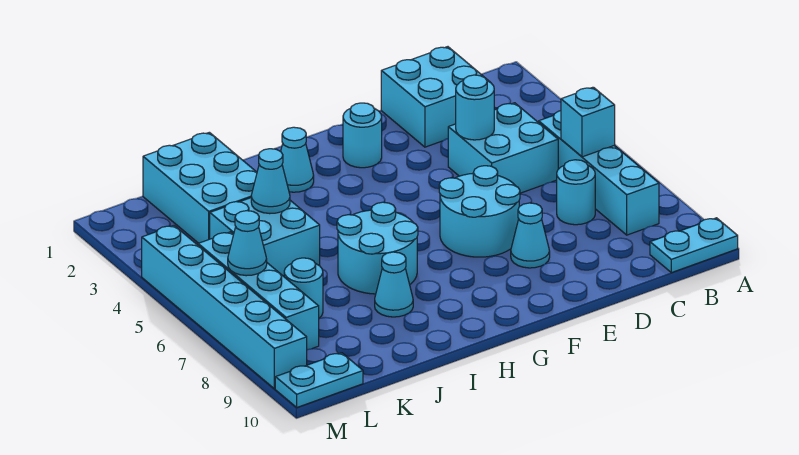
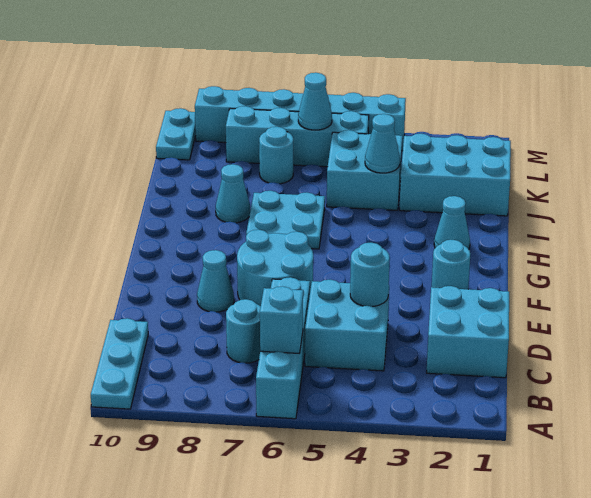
cyan plate A10:B10 level 1 -> cyan plate A10:C10 level 1
cyan brick B5:B8 level 1 -> cyan brick A6:D6 level 1
cyan round brick H6:I7 level 1 -> cyan plate H6:I7 level 1

